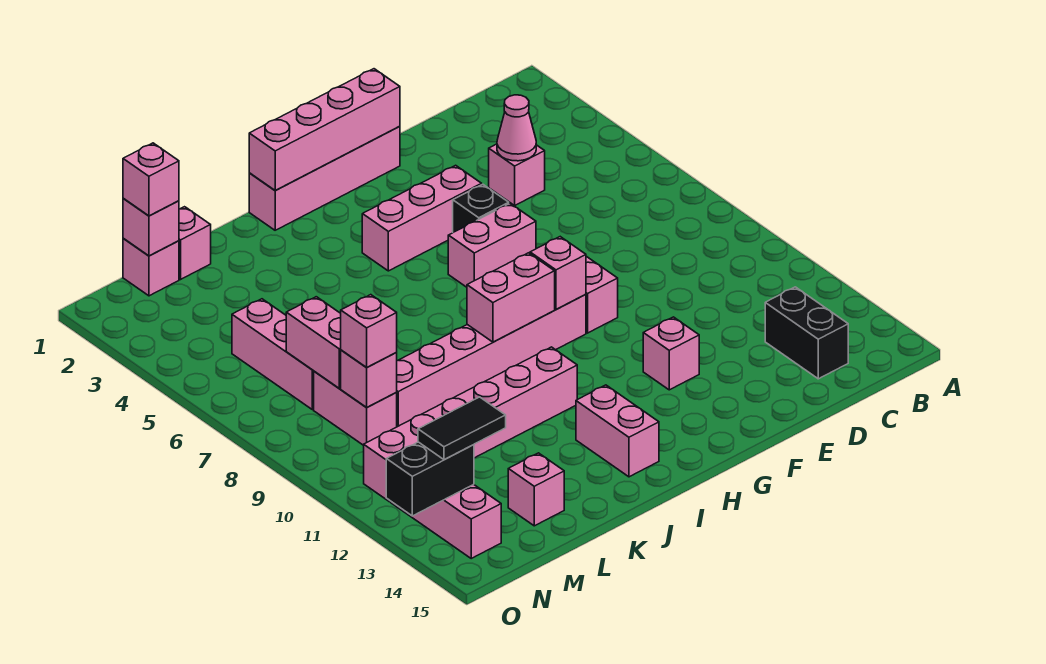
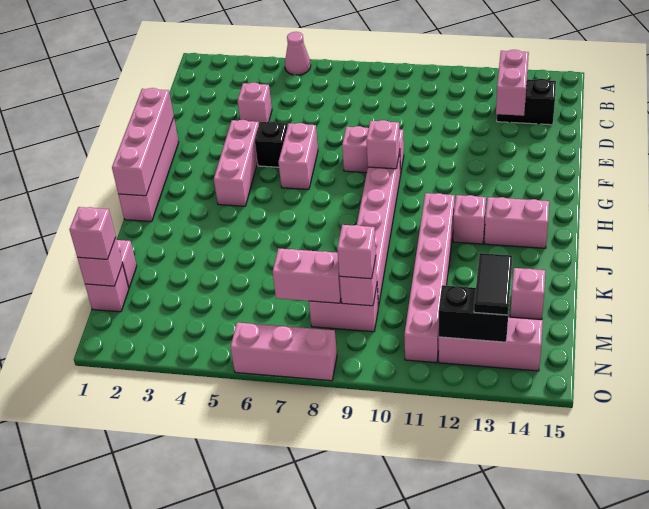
pink cone D4 level 2 -> pink cone A5 level 1
pink brick F12 level 1 -> pink brick I12 level 1
pink brick H9:I9 level 2 -> pink brick C13:D13 level 2
pink brick M5:M7 level 1 -> pink brick O6:O8 level 1
black brick N13:O13 level 2 -> black brick N12:N13 level 2

